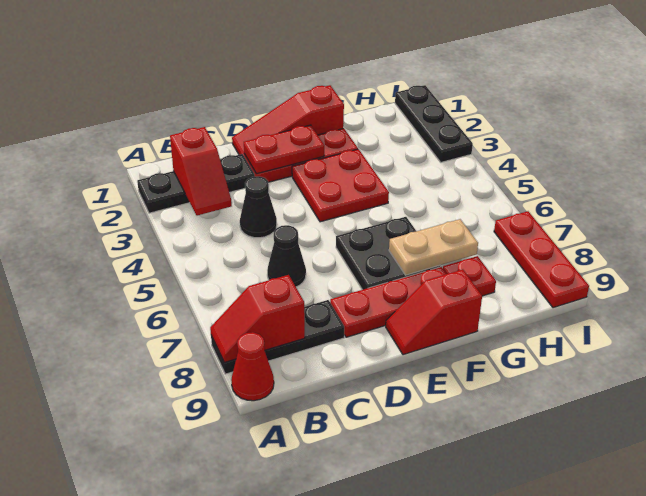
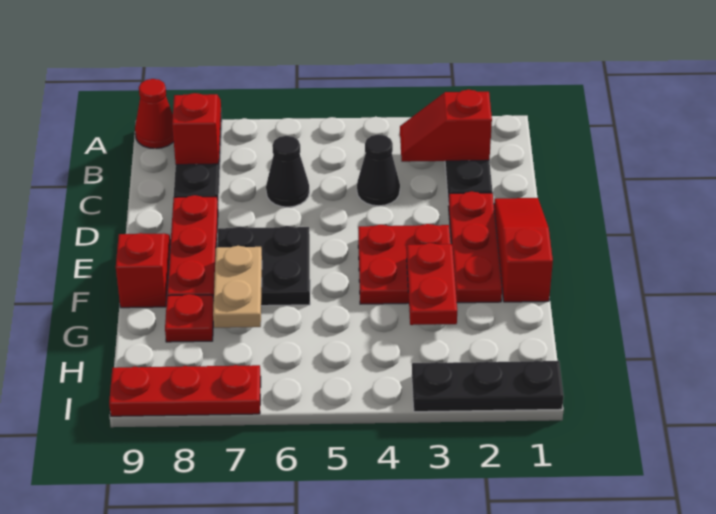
red plate D2:E2 level 2 -> red plate F3:G3 level 2

